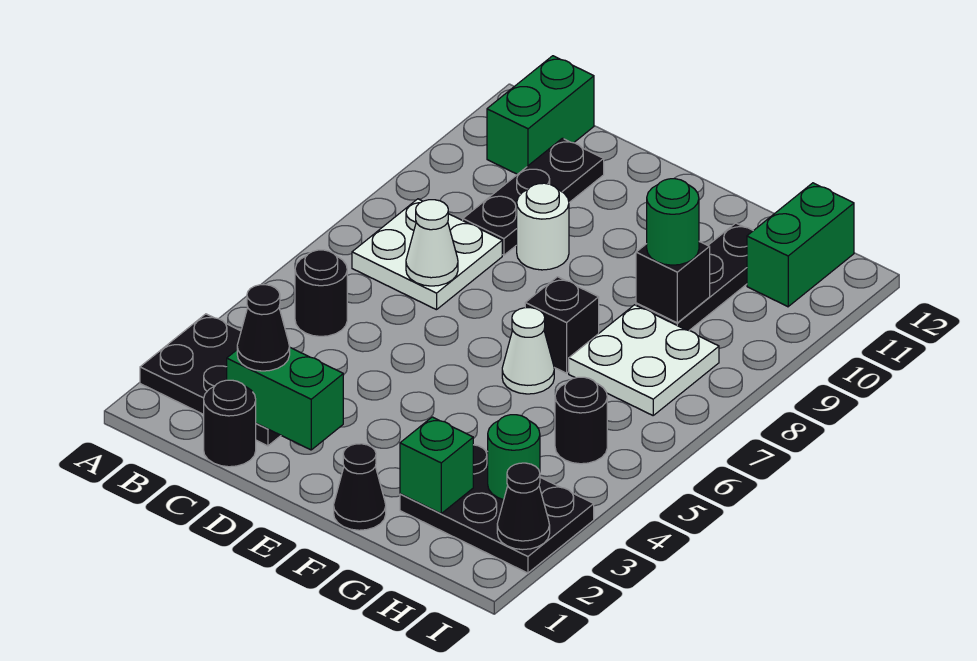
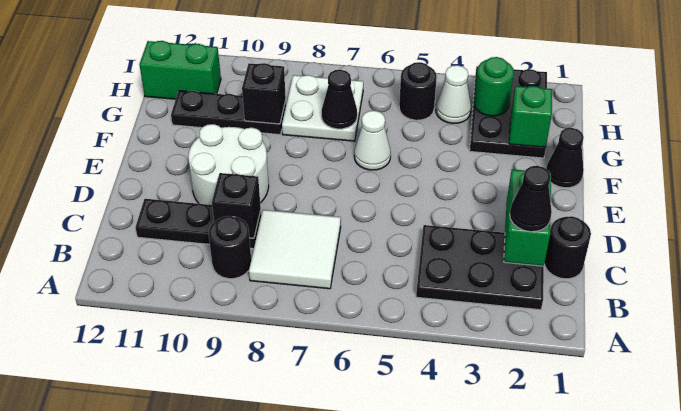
black plate A2:C3 level 1 -> black plate B2:C4 level 1
black round brick B5 level 1 -> black round brick B9 level 1
white plate B7:C8 level 1 -> white tile B7:C8 level 1
green brick B11:B12 level 1 -> none
white cone C7 level 2 -> white cone H4 level 1
white round brick D9 level 1 -> white round brick D9:E10 level 1
black brick F7 level 1 -> black brick C9 level 2
green round brick G9 level 3 -> none
black cone I2 level 2 -> black cone G7 level 2

